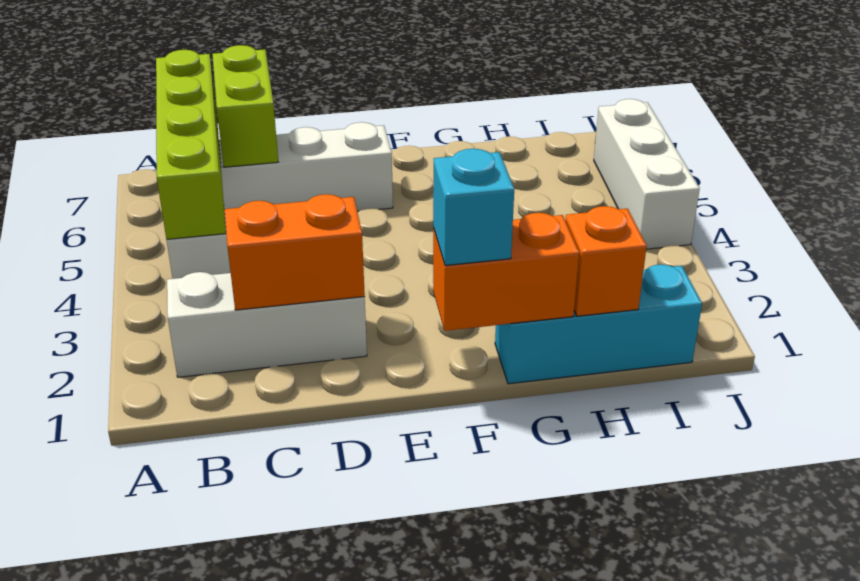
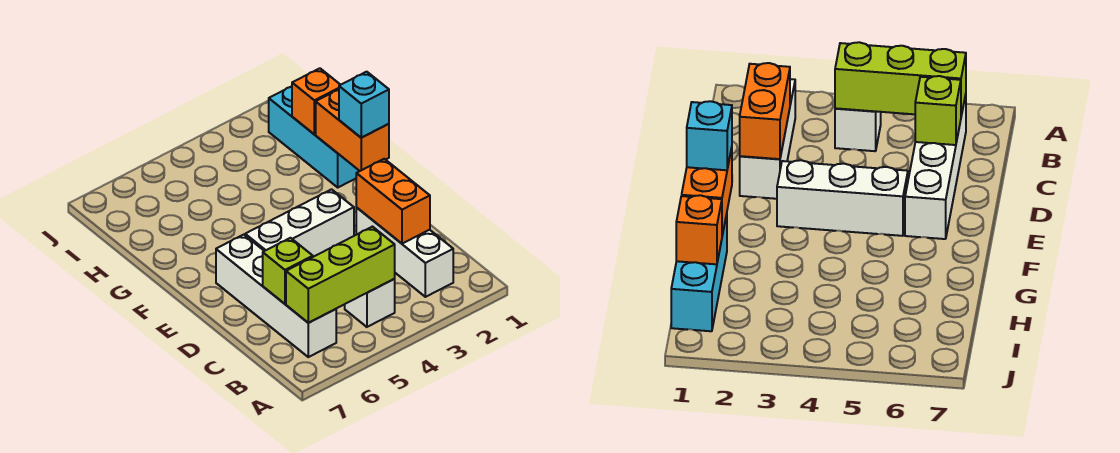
lime brick B4:B7 level 2 -> lime brick B4:B6 level 2
lime brick C6:C7 level 2 -> lime brick C6 level 2
white brick J4:J6 level 1 -> white brick E3:E5 level 1

